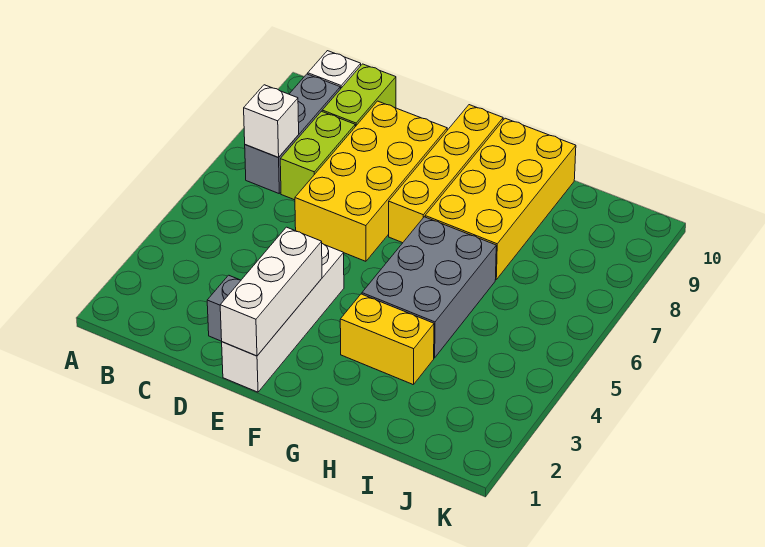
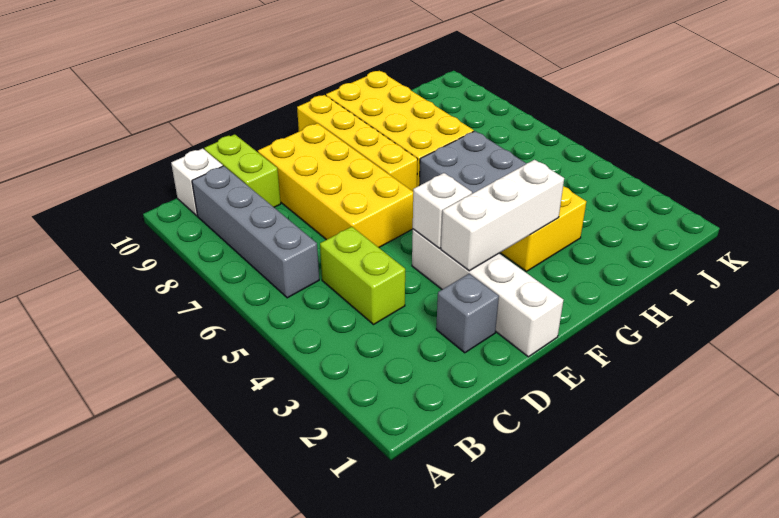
grey brick B7:B9 level 1 -> grey brick B6:B9 level 1
white brick B7 level 2 -> white brick E4 level 2
lime brick C7:C8 level 1 -> lime brick C4:C5 level 1
white brick E1:E3 level 2 -> white brick E3:G3 level 2

